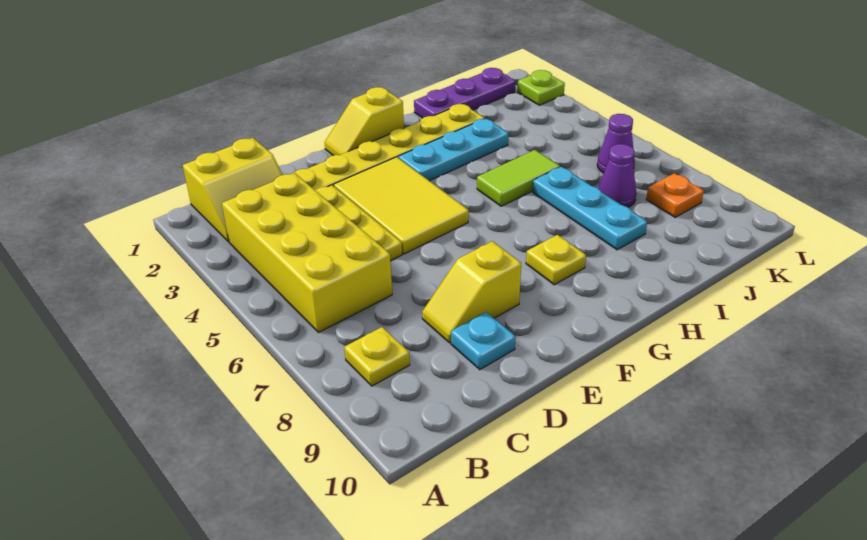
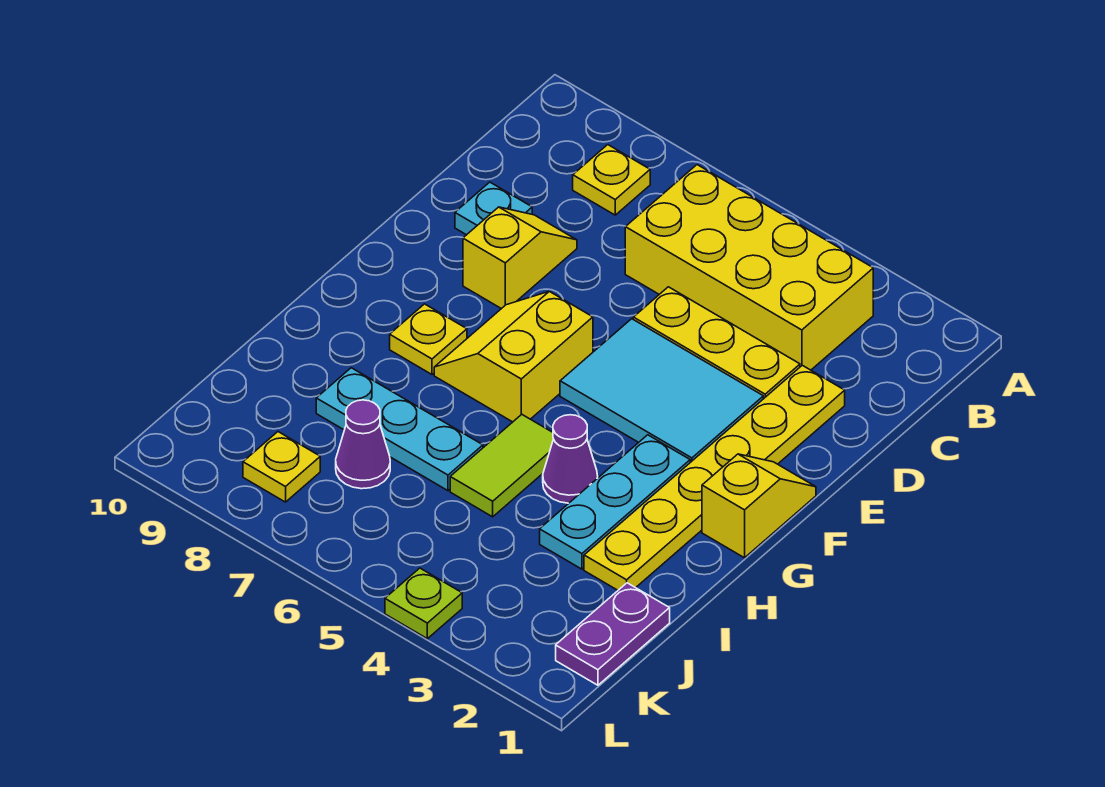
yellow slope B1:C2 level 1 top 1 -> yellow slope F6:G7 level 1 top 6
yellow tile E3:F5 level 1 -> cyan tile E3:F5 level 1
purple plate I1:K1 level 1 -> purple plate J1:K1 level 1
purple cone K6 level 1 -> purple cone H4 level 1
orange plate K8 level 1 -> yellow plate K8 level 1
lime plate L2 level 1 -> lime plate L4 level 1

